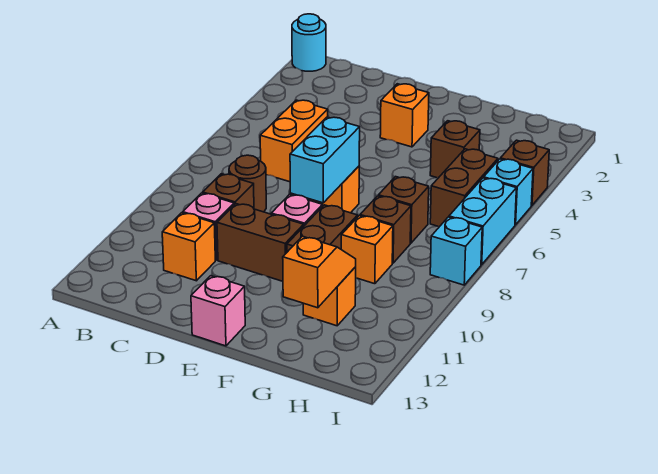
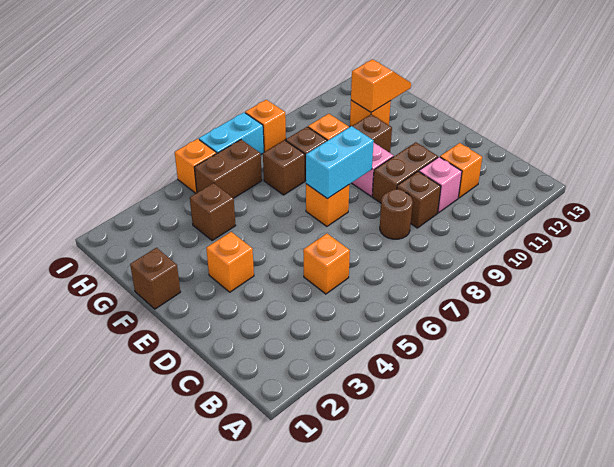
cyan round brick A1 level 1 -> none
orange brick C5:C6 level 1 -> orange brick C5 level 1
brown brick D10:E10 level 1 -> brown brick D9:D10 level 1
pink brick E13 level 1 -> none
orange slope G11:G12 level 2 top 12 -> orange slope G11:G12 level 2 top 11
brown brick I4 level 1 -> brown brick F1 level 1
cyan brick I5 level 1 -> orange brick I5 level 1
cyan brick I8 level 1 -> orange brick I8 level 1

